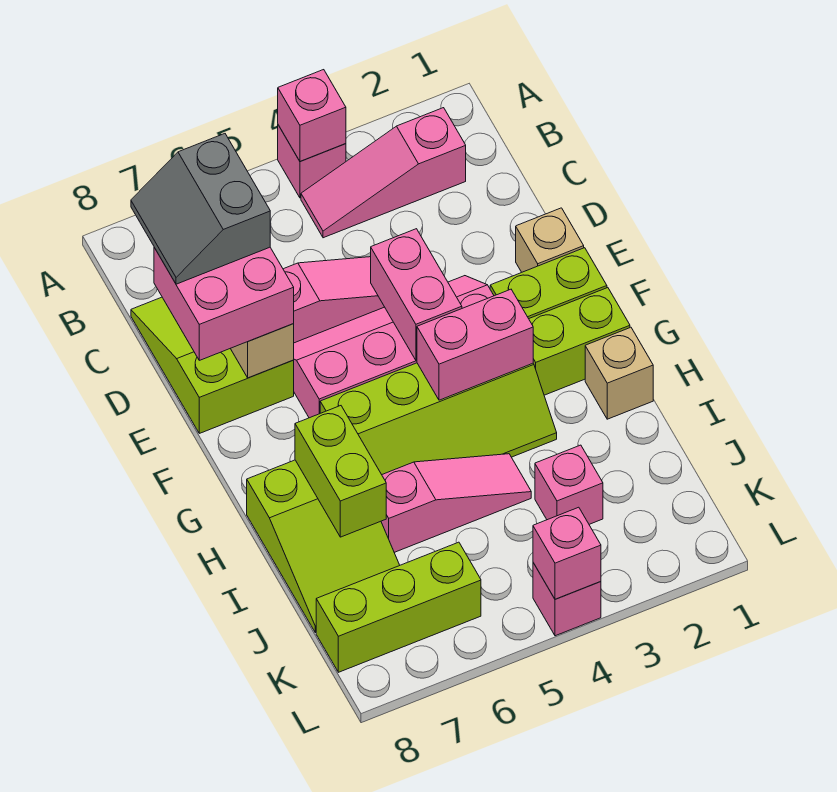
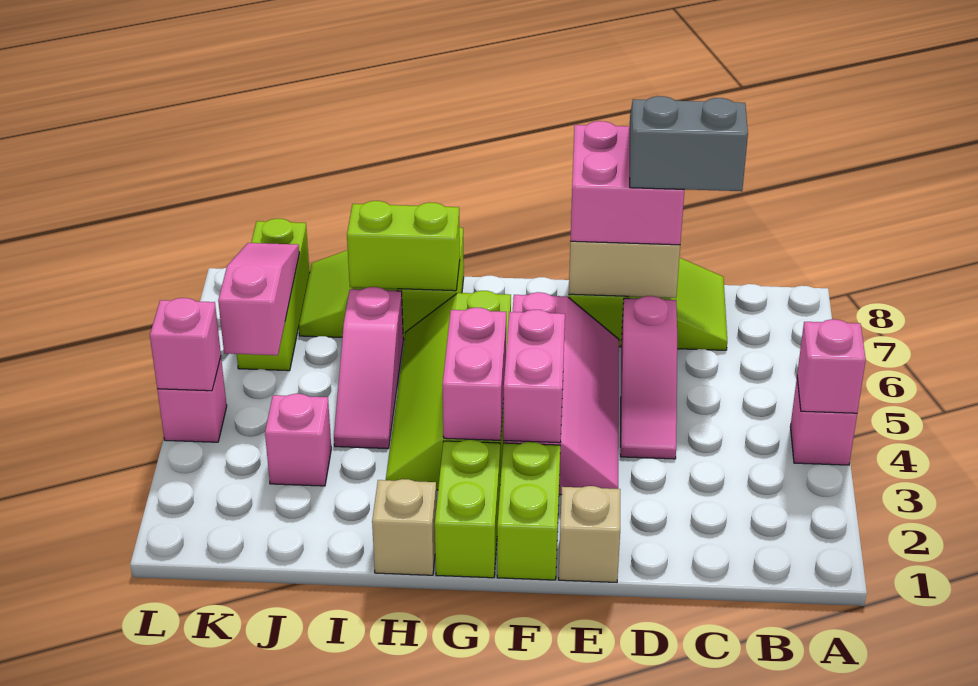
pink slope B2:B4 level 1 top 2 -> pink slope K5:K7 level 2 top 5
pink brick E4:F4 level 2 -> pink brick F3:F4 level 2

